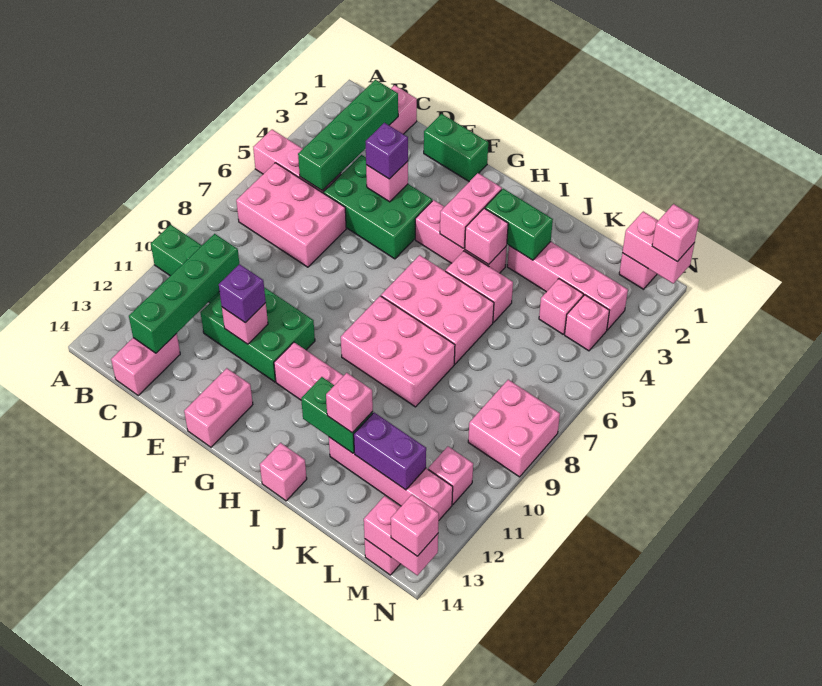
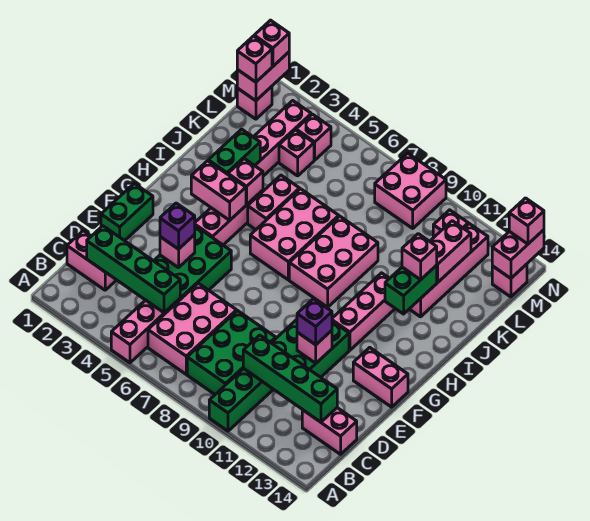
none -> green brick B8:D9 level 1
pink brick I14 level 1 -> pink brick M1 level 3
purple brick K12:L12 level 2 -> pink brick K12:L12 level 2

